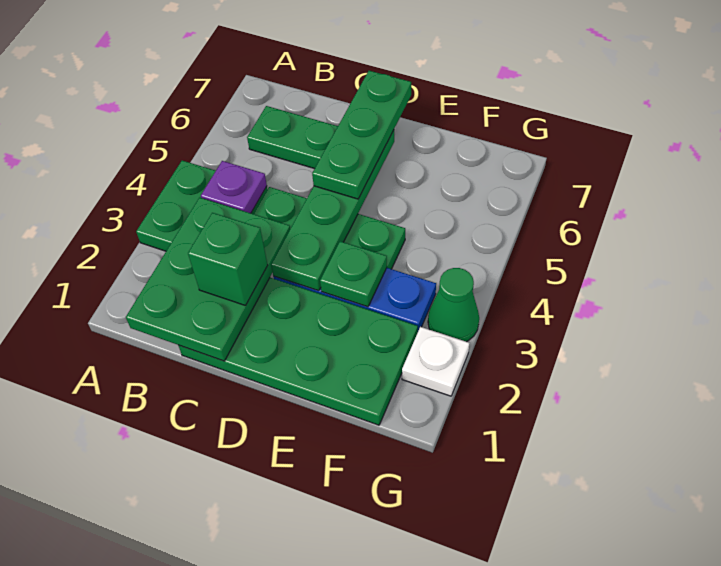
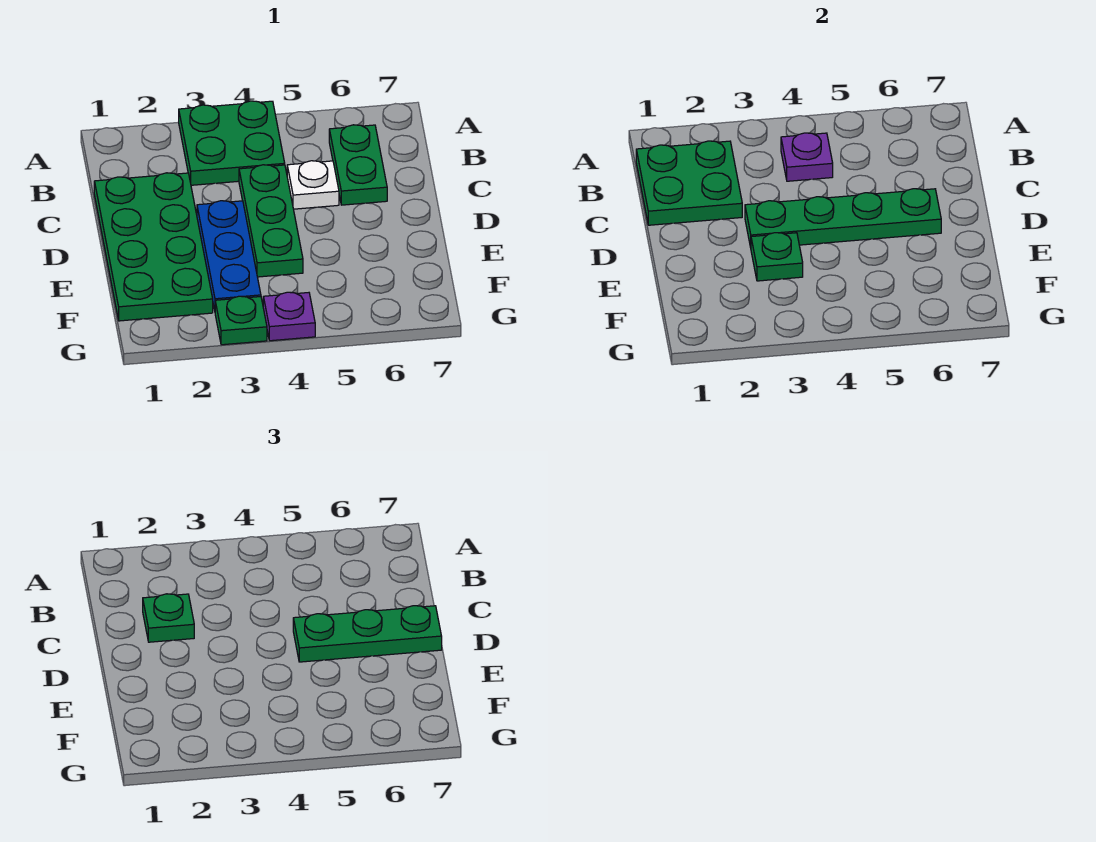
green plate B1:C3 level 2 -> green plate B1:C2 level 2
green brick C2 level 3 -> green plate C2 level 3
white plate G2 level 1 -> white plate C5 level 1
green cone G3 level 1 -> green plate G3 level 1
none -> purple plate G4 level 1

